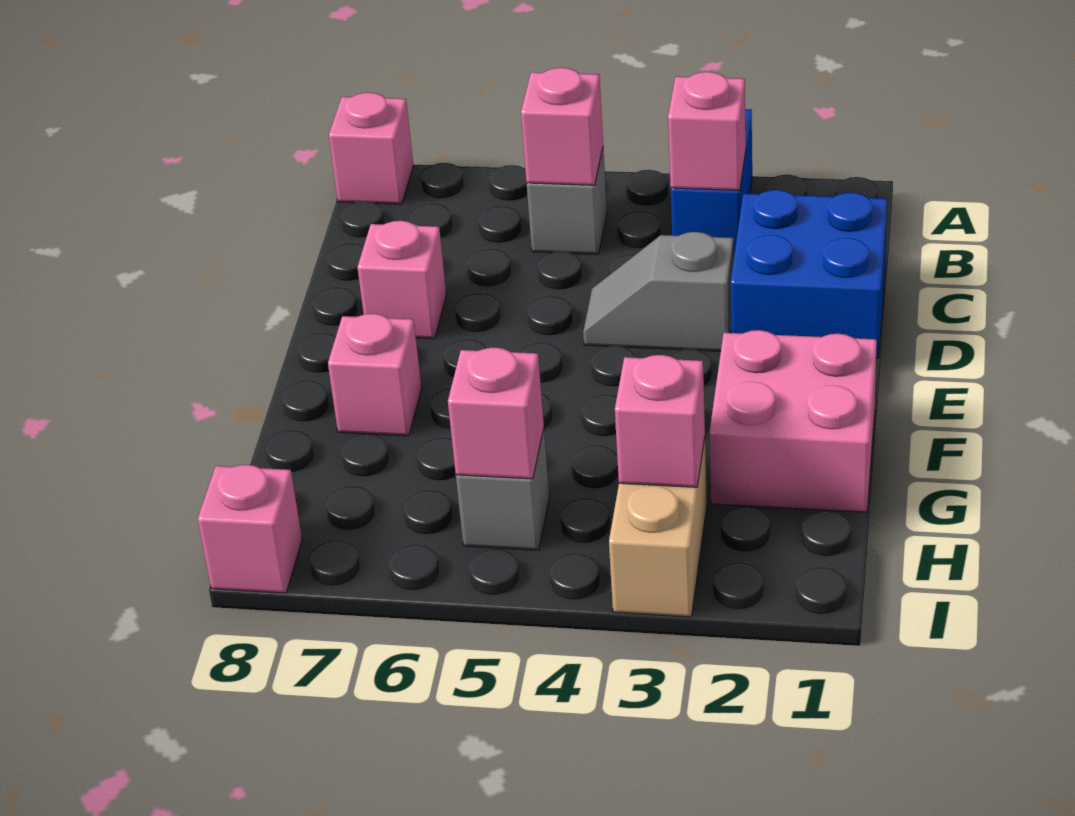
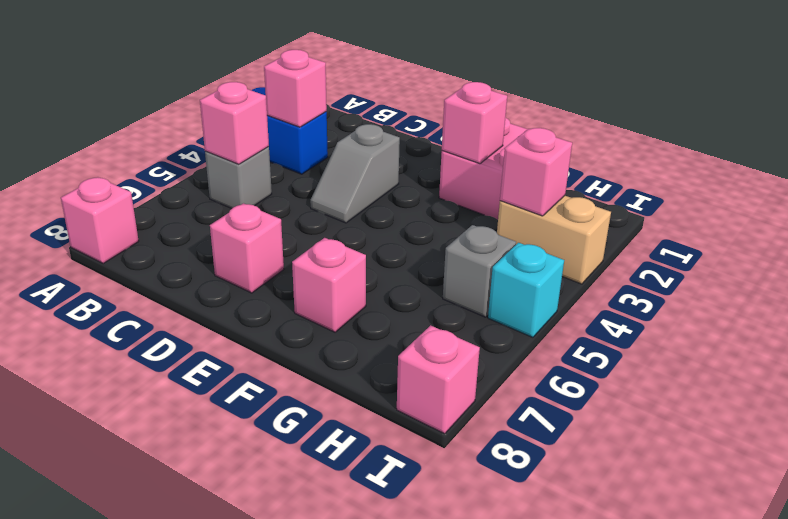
blue brick C1:D2 level 1 -> none
pink brick H5 level 2 -> pink brick F2 level 2
none -> cyan brick I5 level 1

